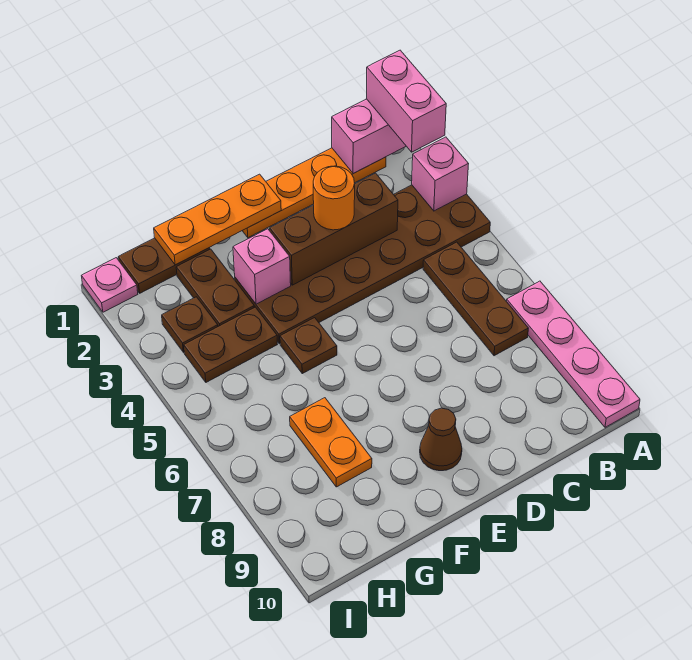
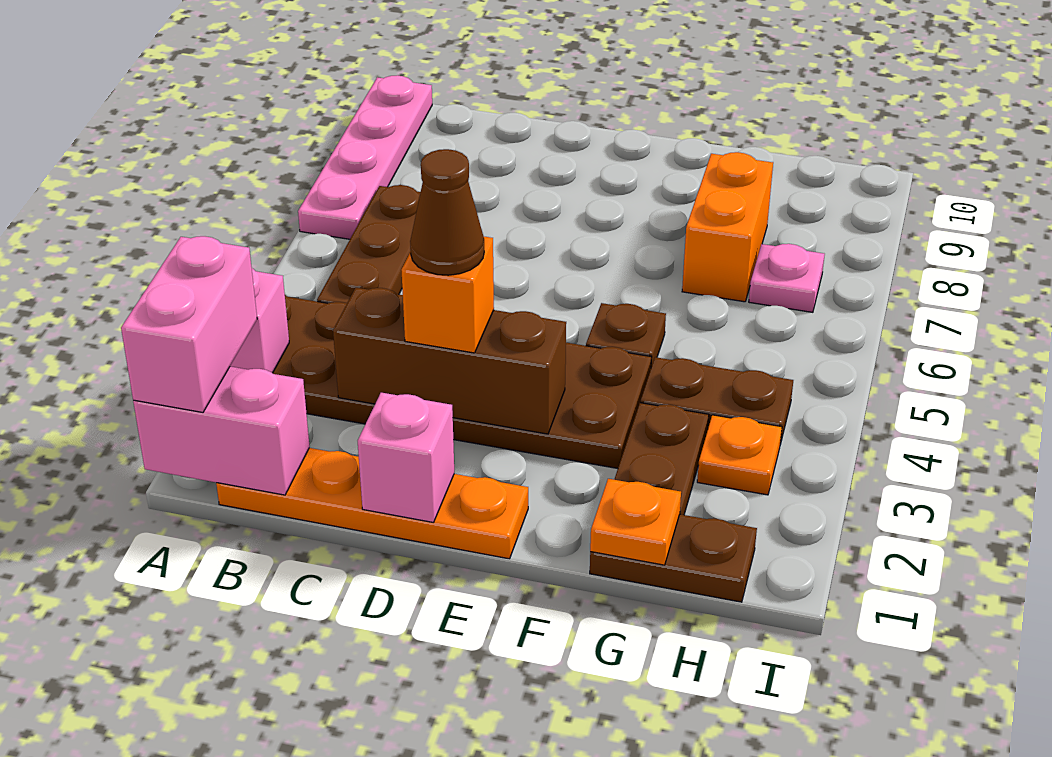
orange round brick D3 level 3 -> orange brick D3 level 3
orange plate E1:G1 level 2 -> orange plate G1 level 2
brown cone E9 level 1 -> brown cone D3 level 4
pink brick F3 level 2 -> pink brick D1 level 2
orange plate G7:G8 level 1 -> orange brick G7:G8 level 1
brown plate H3 level 1 -> orange plate H3 level 1
pink plate I1 level 1 -> pink plate H7 level 1

